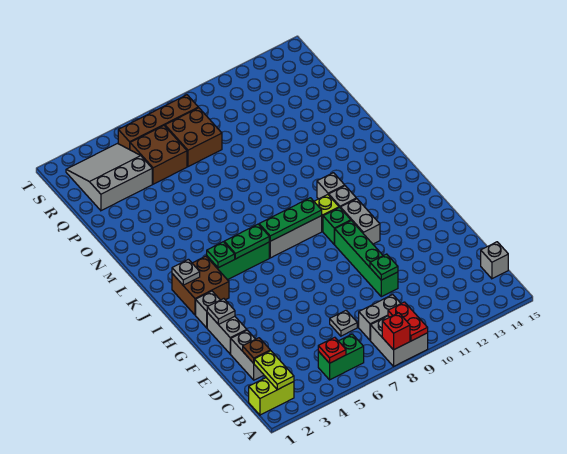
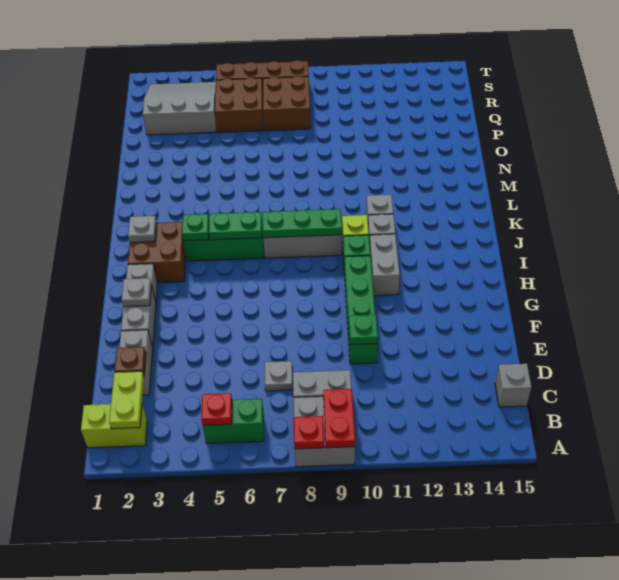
red brick A8 level 2 -> red plate A8 level 2

